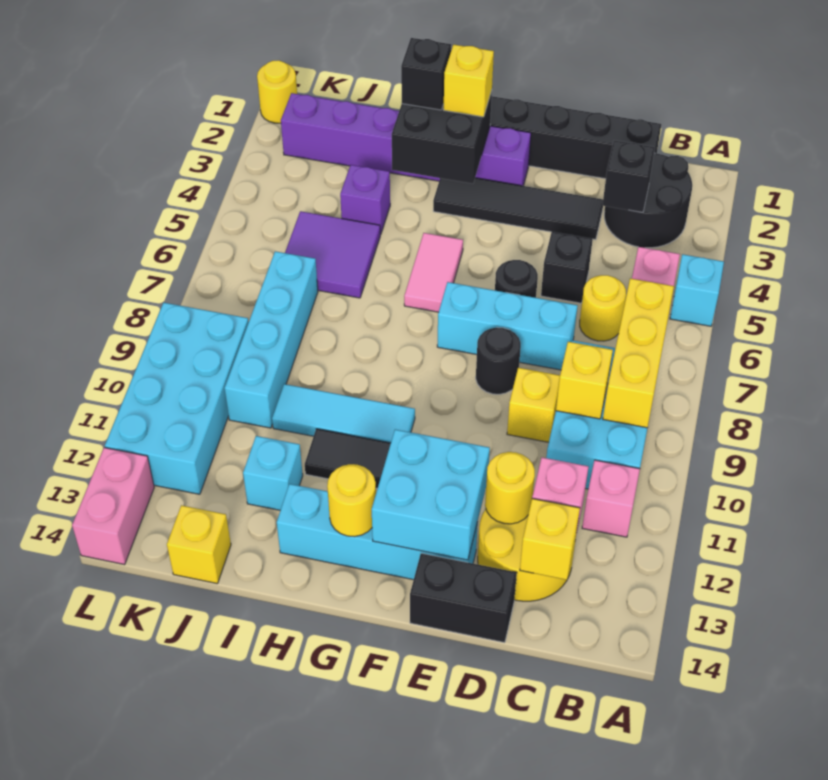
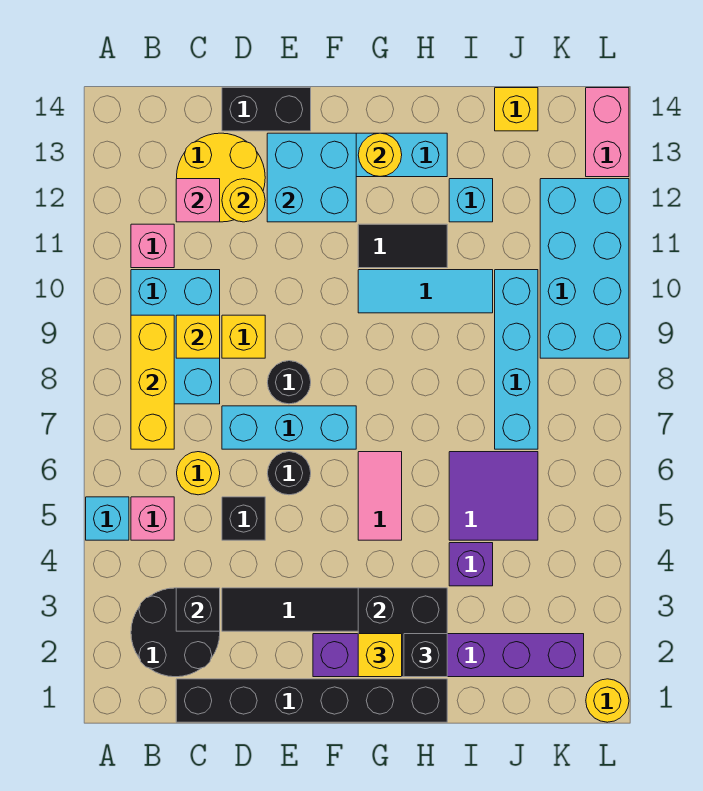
yellow brick C13 level 2 -> none

